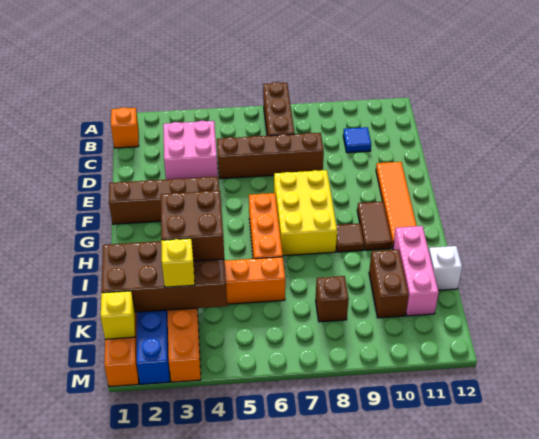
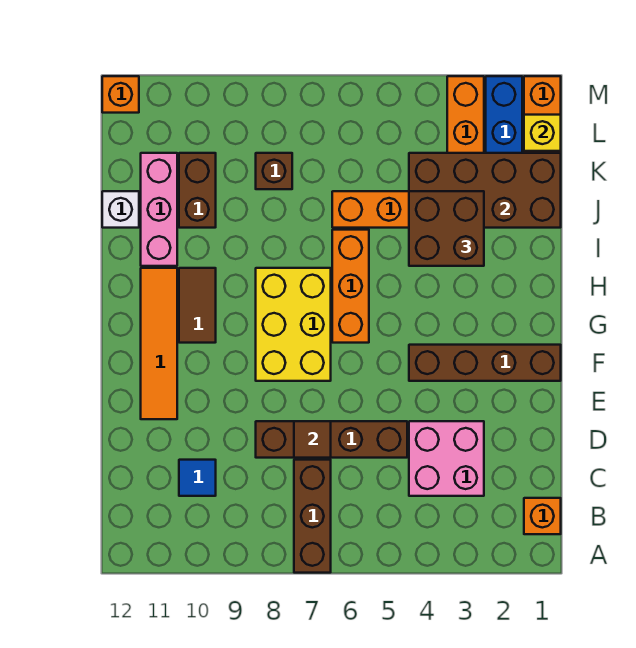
brown tile H9 level 1 -> brown tile D7 level 2
yellow brick K3 level 3 -> none
none -> orange brick M12 level 1

